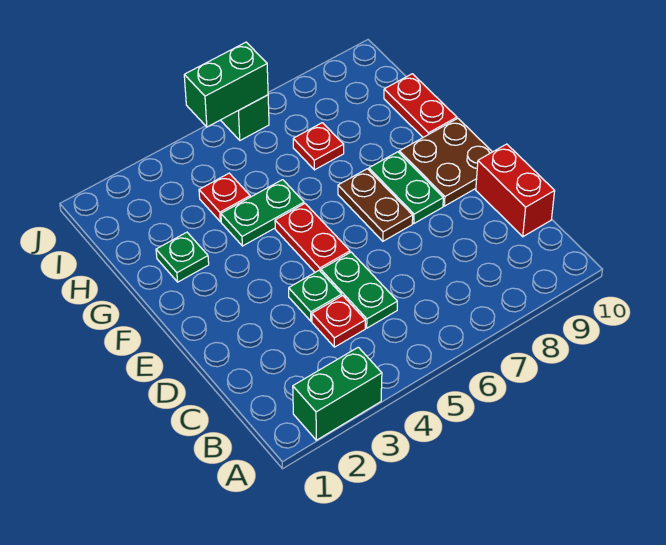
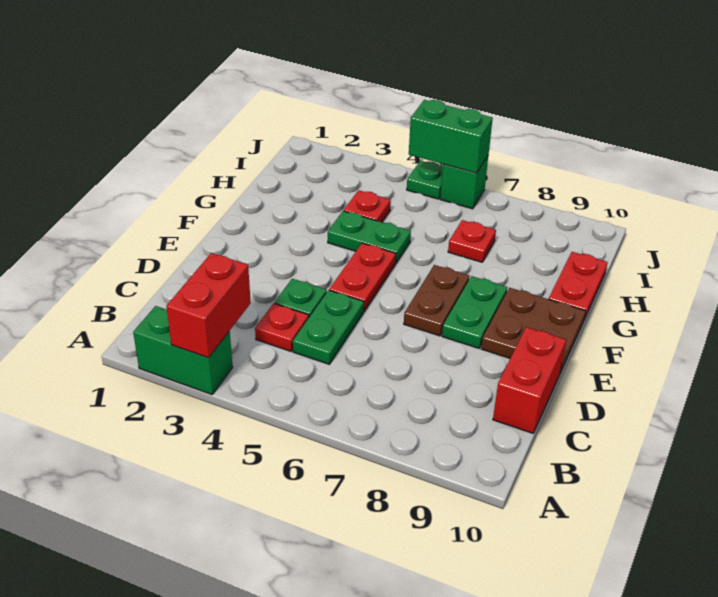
none -> red brick A3:B3 level 2
green plate G2 level 1 -> green plate J5 level 1

